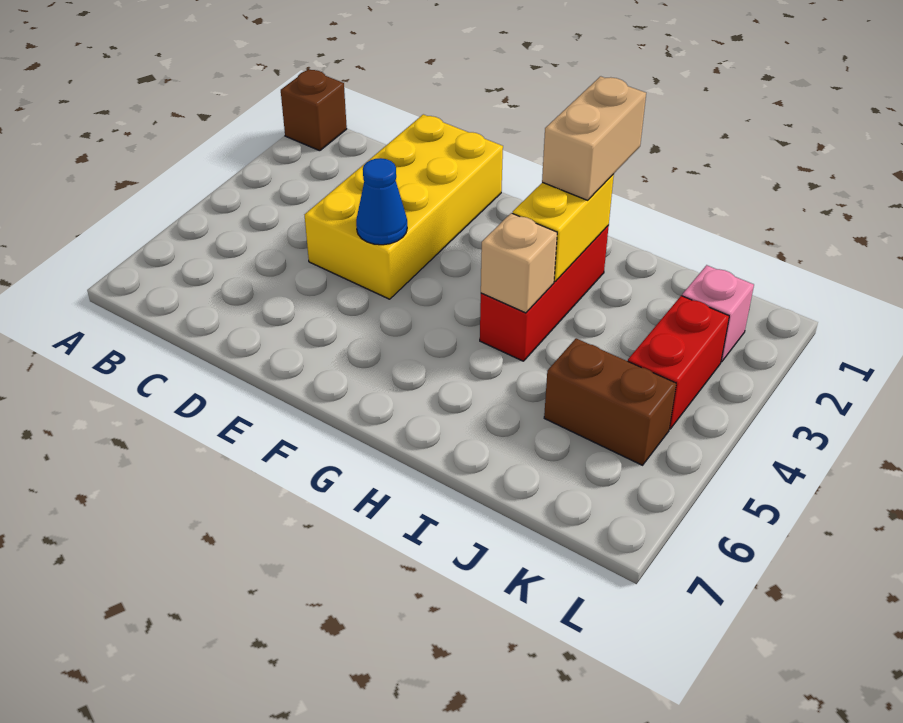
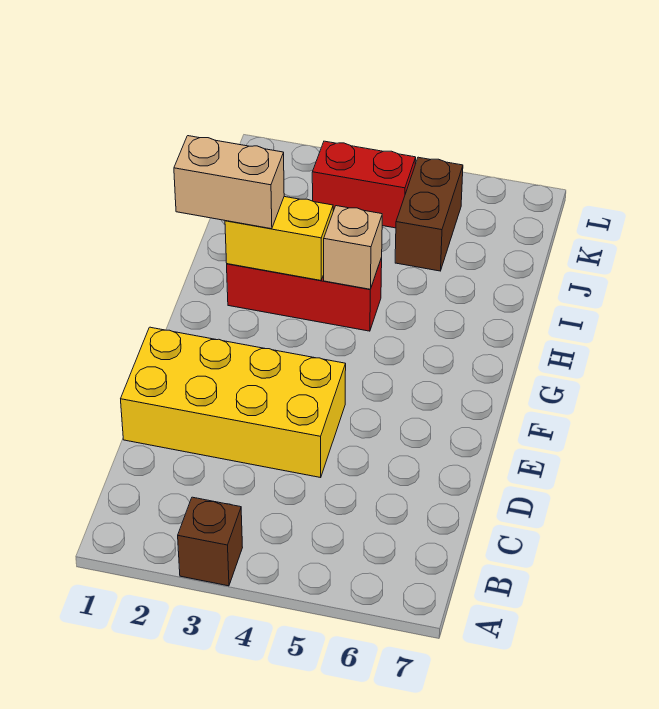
brown brick A1 level 1 -> brown brick A3 level 1
blue cone E4 level 2 -> none
pink brick K2 level 1 -> none

